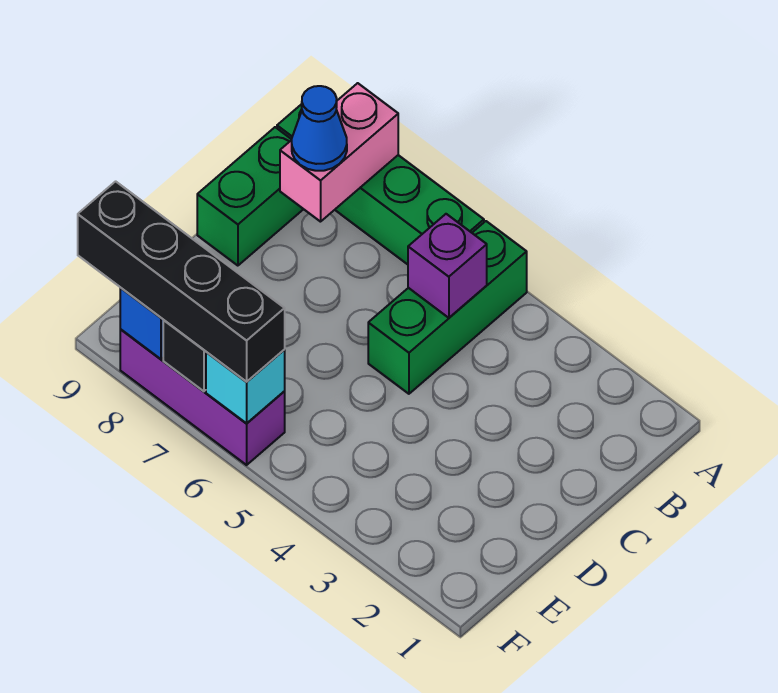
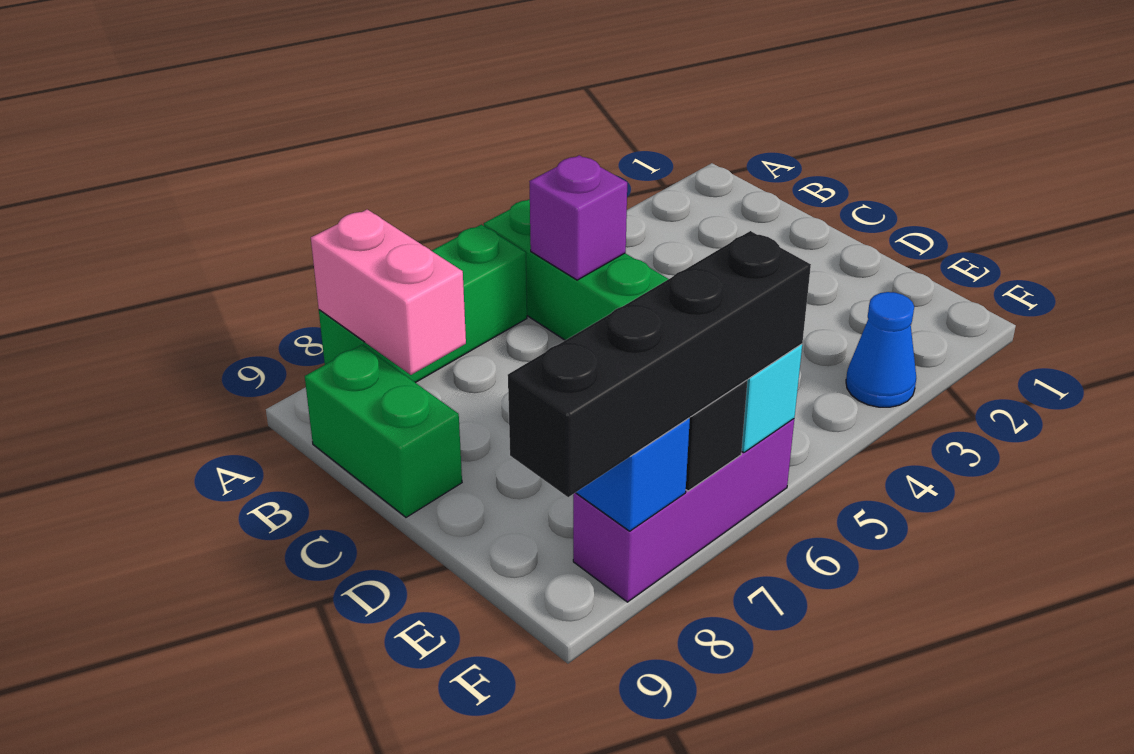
green brick A6:A9 level 1 -> green brick A6:A8 level 1
blue cone B8 level 3 -> blue cone F3 level 1

